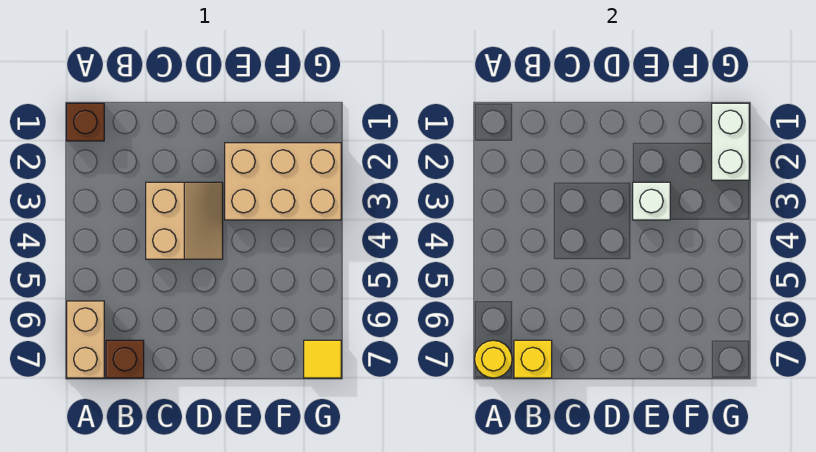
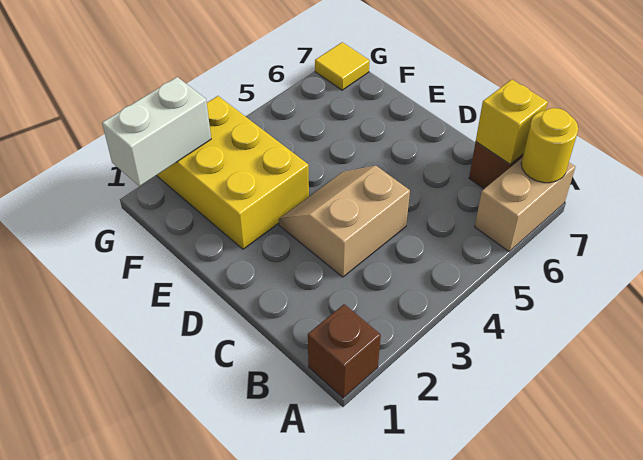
tan brick E2:G3 level 1 -> yellow brick E2:G3 level 1
white brick E3 level 2 -> none

